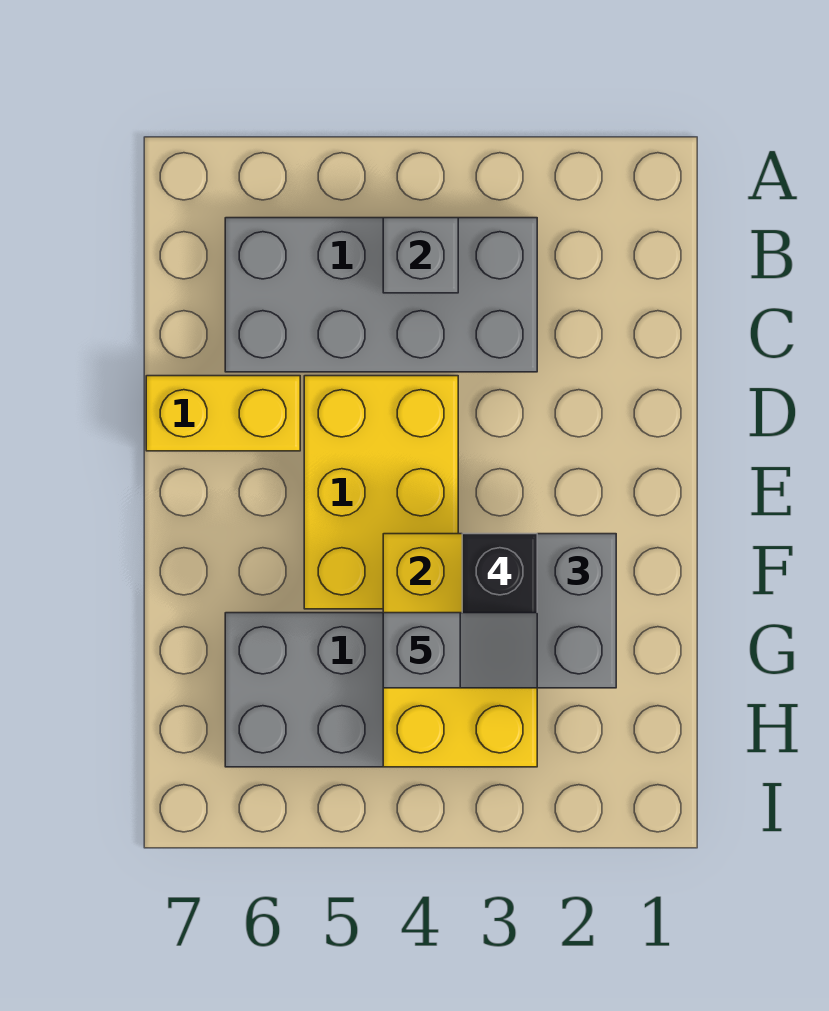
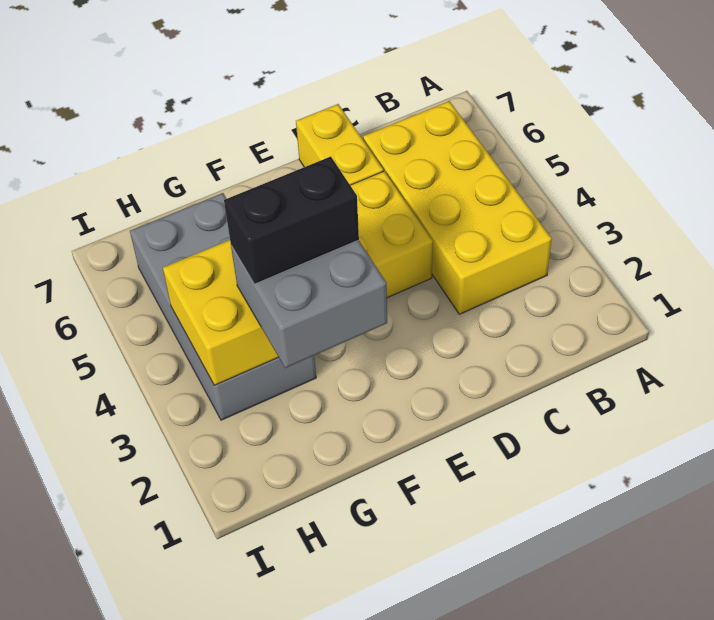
grey brick B3:C6 level 1 -> yellow brick B3:C6 level 1
grey brick B4 level 2 -> none
grey slope G3:G4 level 5 top 4 -> none

